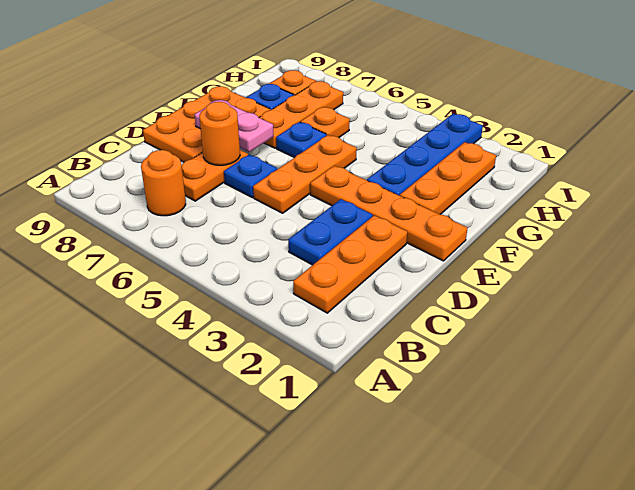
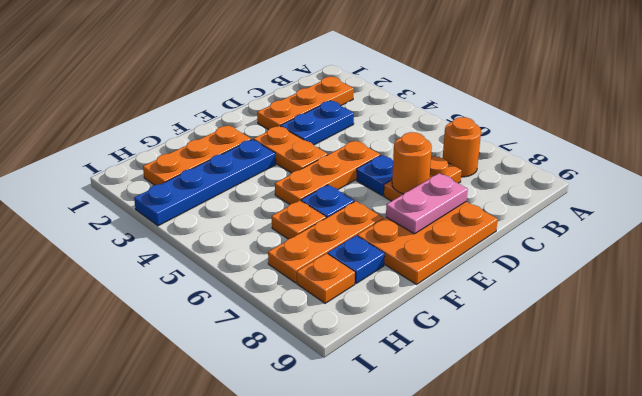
orange plate E1:E4 level 1 -> orange plate E3:E4 level 1
pink plate E7:E8 level 2 -> pink plate D8:E8 level 2

